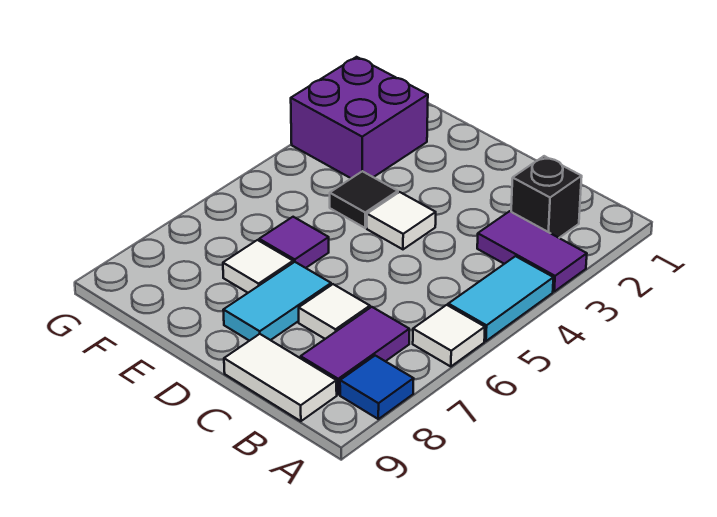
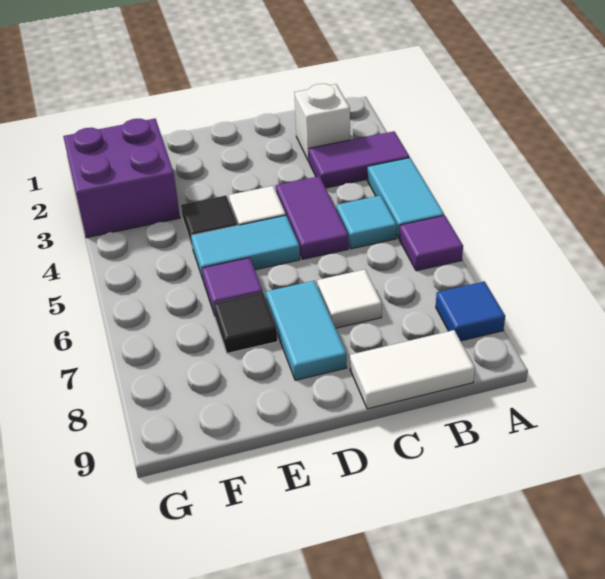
white tile A6 level 1 -> purple tile A6 level 1
black brick B2 level 1 -> white brick B2 level 1
none -> cyan tile B5 level 1
purple tile B7:B8 level 1 -> purple tile C4:C5 level 1
none -> cyan tile D5:E5 level 1
white tile E7 level 1 -> black tile E7 level 1

